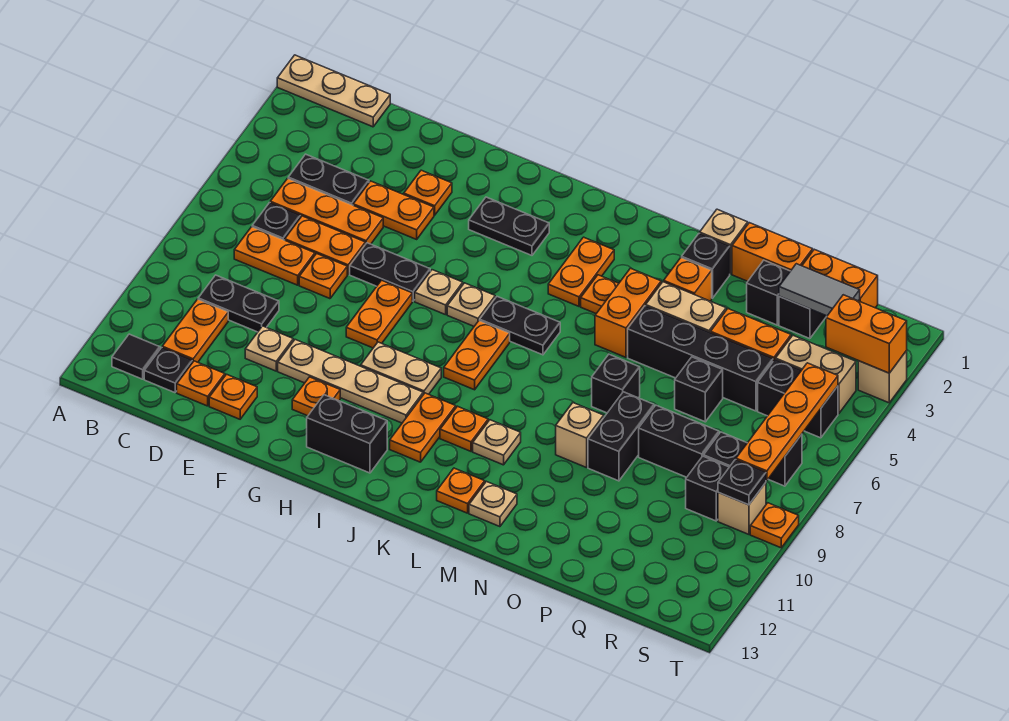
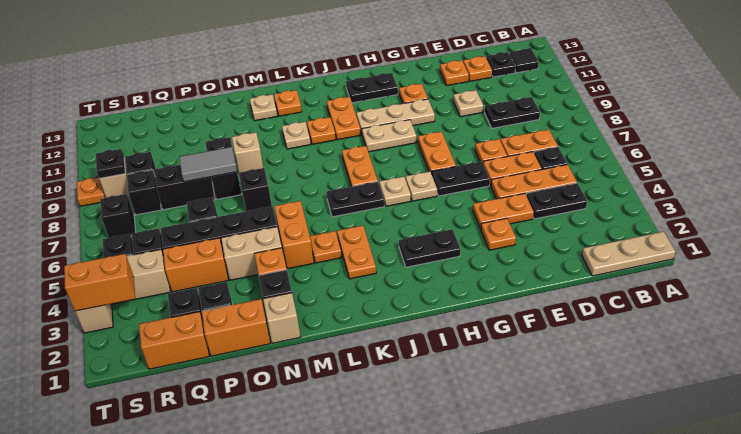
orange plate C10:C11 level 1 -> none
tan plate F10:I10 level 1 -> tan plate G10:I10 level 1
black brick H12:I12 level 1 -> black plate H12:I12 level 1
grey tile Q2:R2 level 2 -> grey tile O8:P8 level 2
orange plate S5:S8 level 2 -> none

